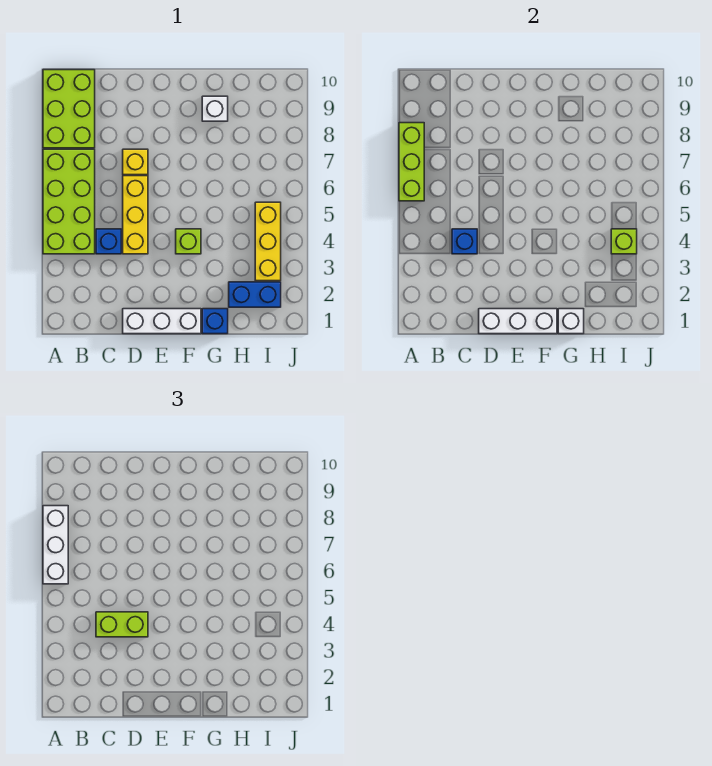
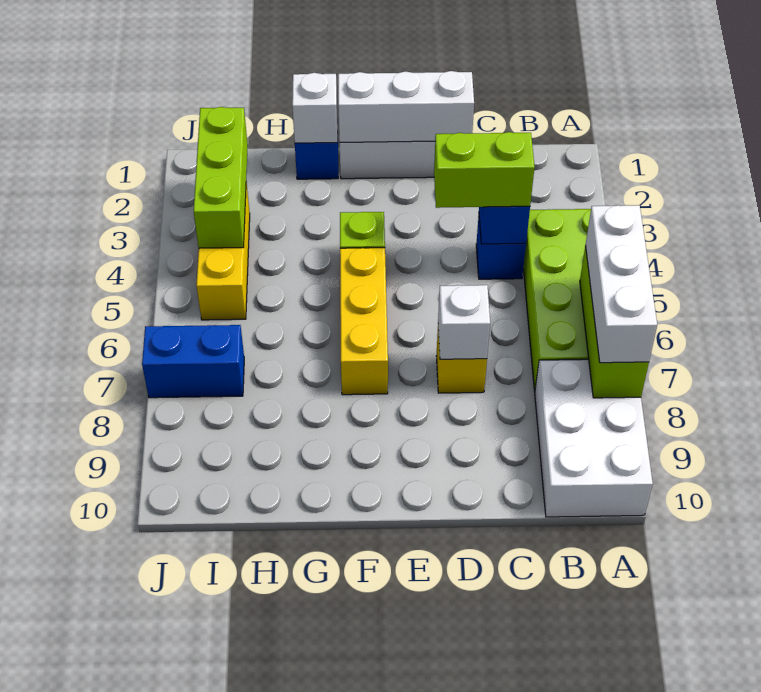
lime brick A8:B10 level 1 -> white brick A8:B10 level 1
yellow brick D4:D6 level 1 -> yellow brick F5:F7 level 1
white brick G9 level 1 -> white brick D7 level 2
blue brick H2:I2 level 1 -> blue brick I7:J7 level 1
lime brick I4 level 2 -> lime brick I2:I4 level 2

